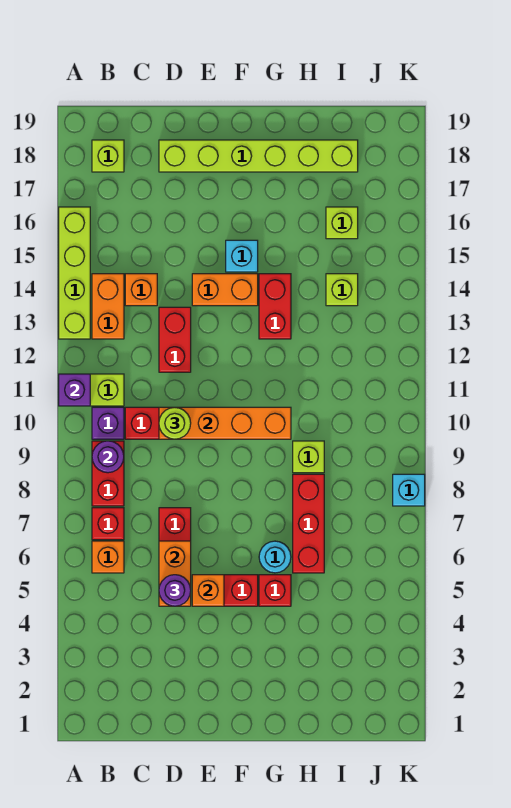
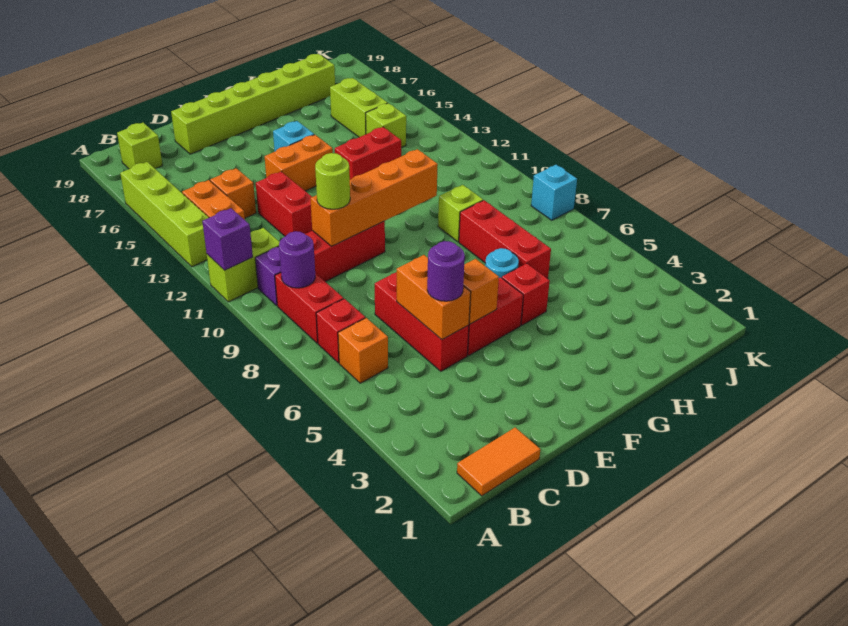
none -> orange tile B1:C1 level 1
red brick G13:G14 level 1 -> red brick G13:H13 level 1
lime brick I16 level 1 -> lime brick I15:I16 level 1

